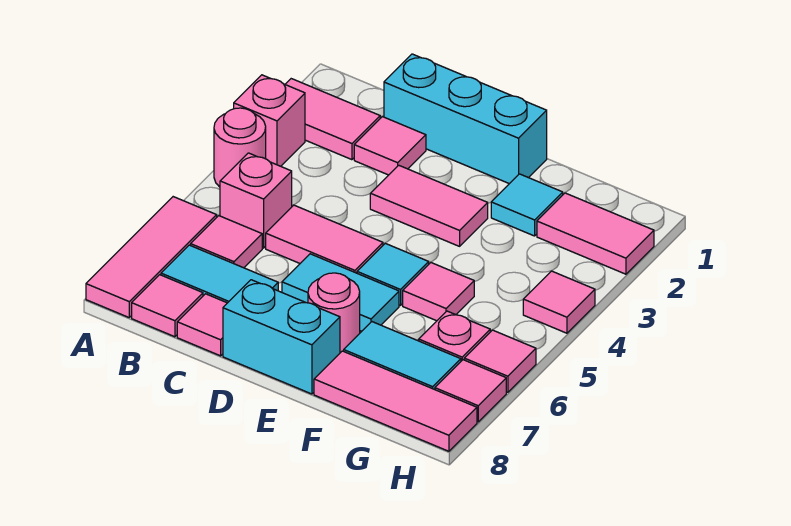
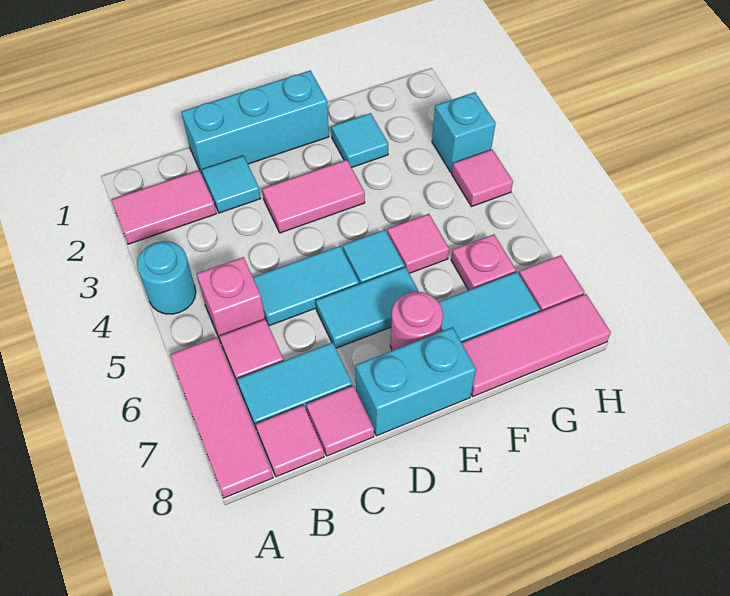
pink brick A3 level 1 -> none
pink round brick A4 level 1 -> cyan round brick A4 level 1
pink tile C2 level 1 -> cyan tile C2 level 1
pink tile C5:D5 level 1 -> cyan tile C5:D5 level 1
pink tile G2:H2 level 1 -> none
none -> cyan brick H3 level 1
pink tile H6 level 1 -> none

